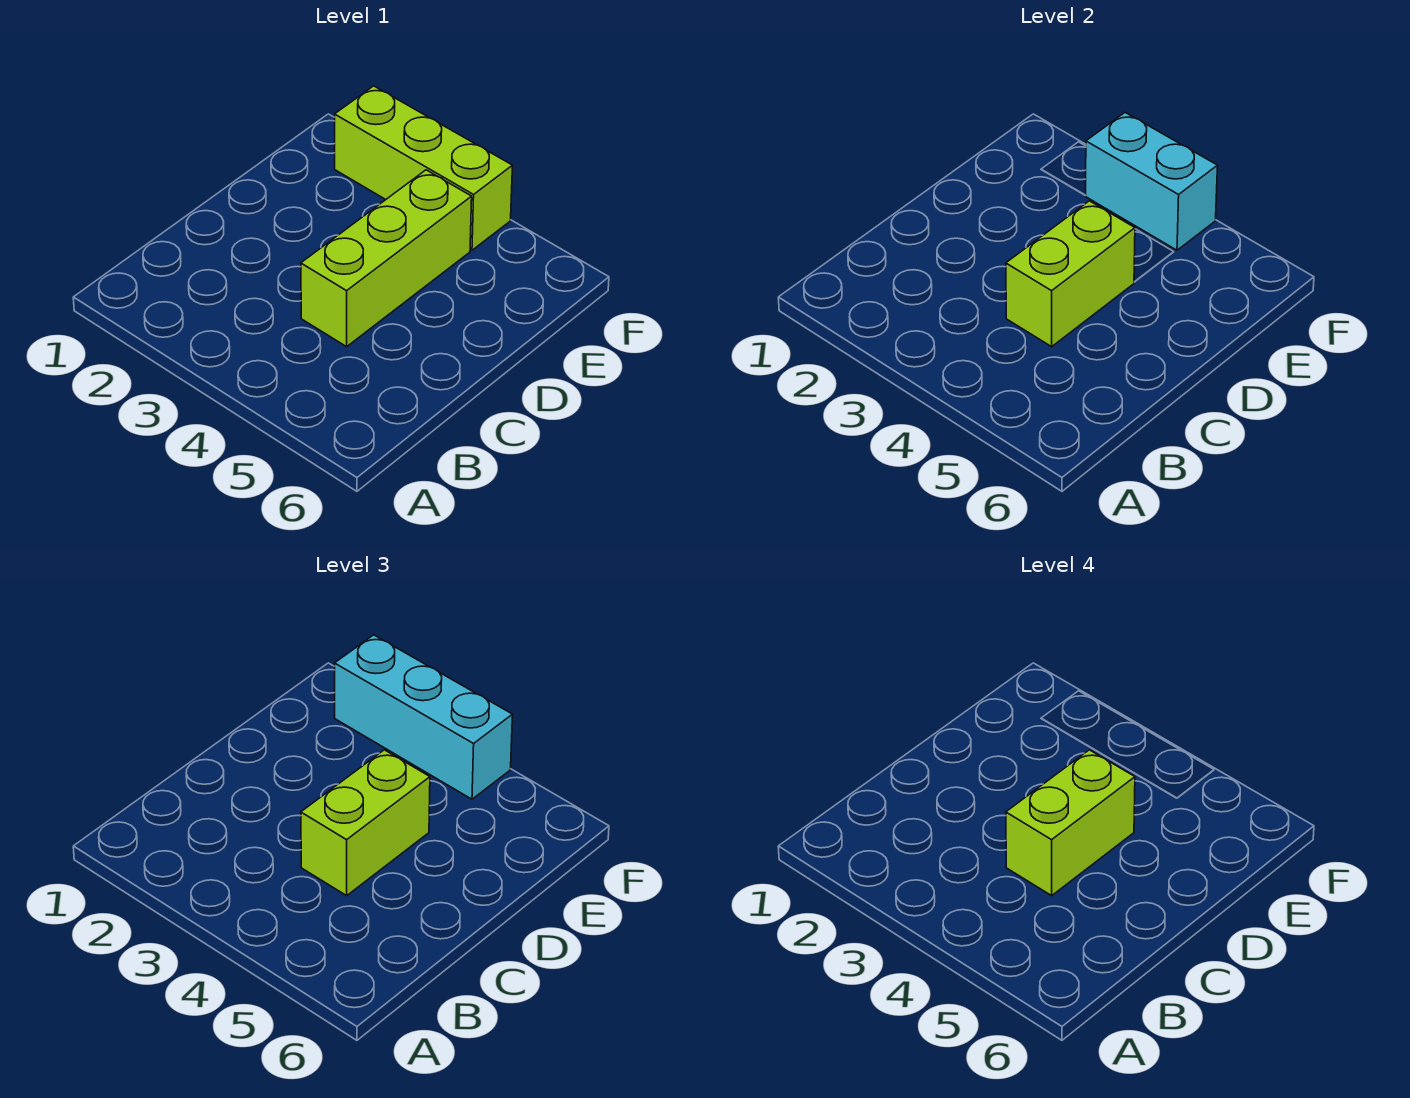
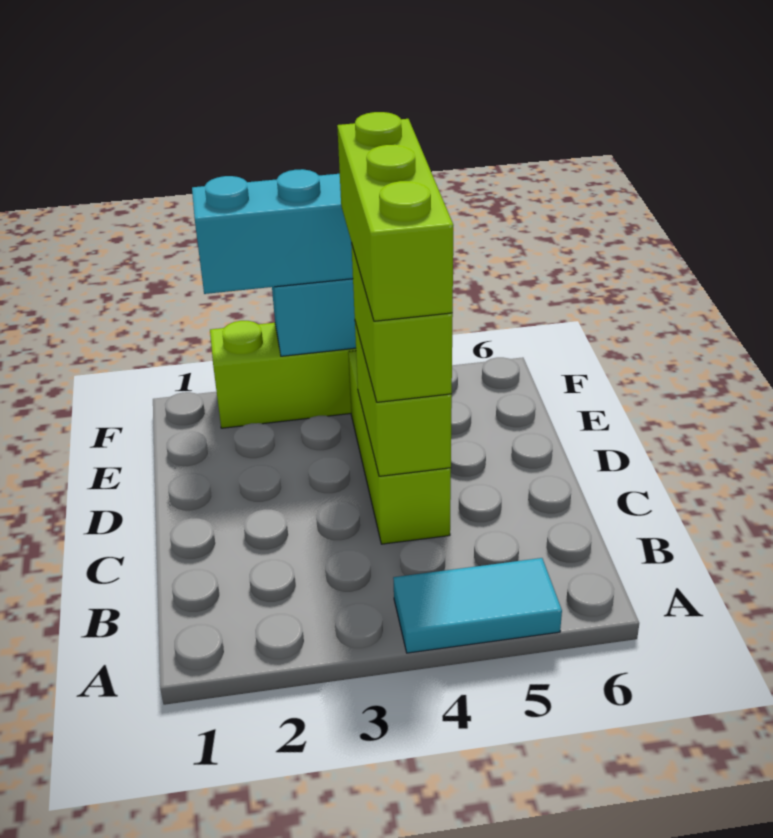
none -> cyan tile A4:A5 level 1
lime brick C4:D4 level 4 -> lime brick C4:E4 level 4

